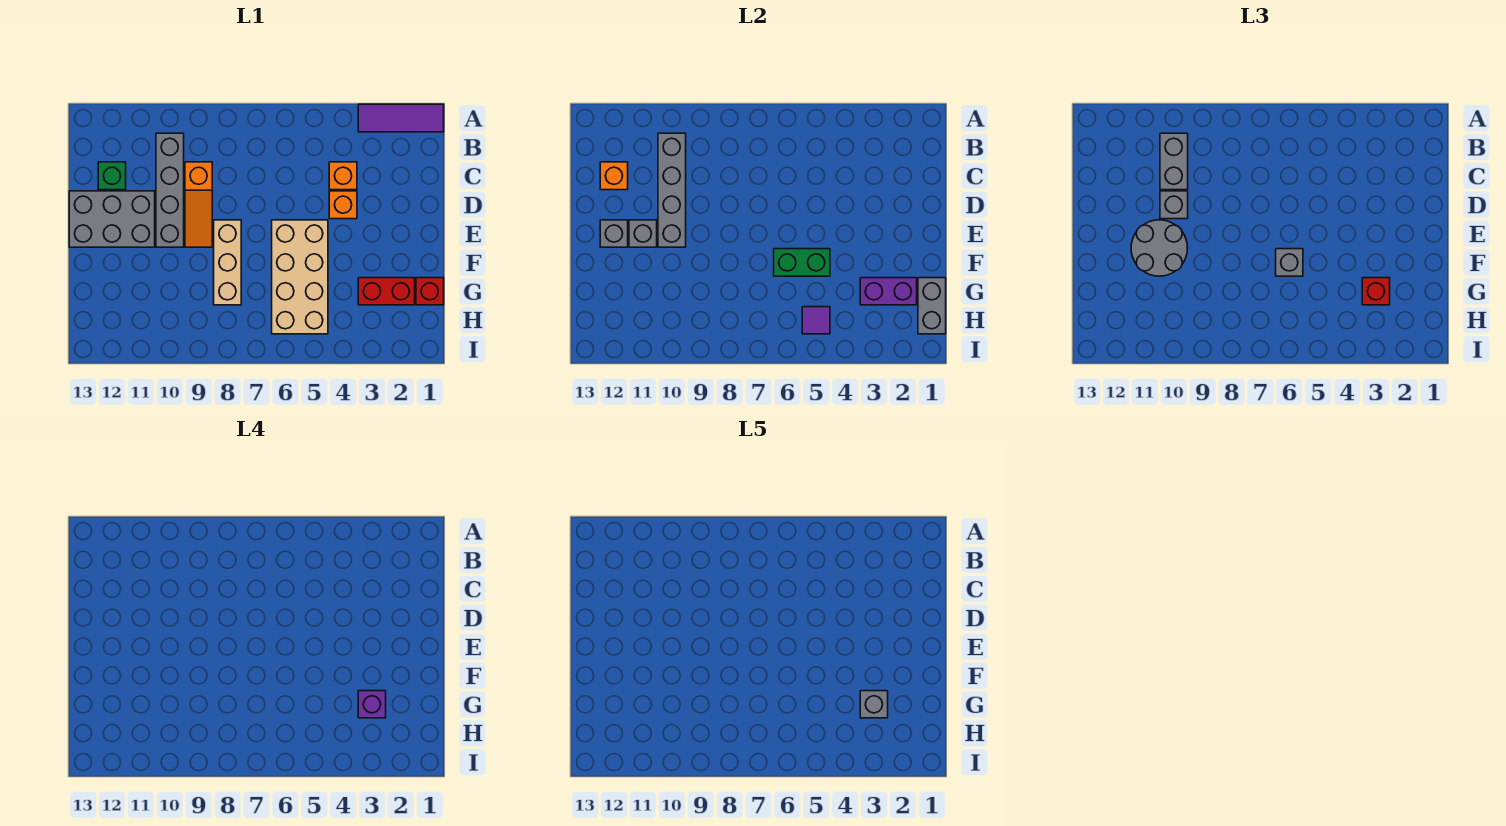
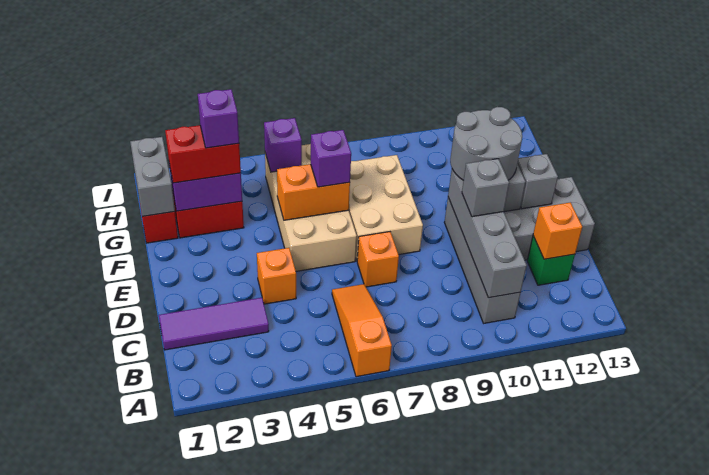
purple tile A1:A3 level 1 -> purple tile C1:C3 level 1
grey brick B10:C10 level 3 -> none
orange brick C4 level 1 -> orange brick D7 level 1
orange slope C9:E9 level 1 top C -> orange slope A6:C6 level 1 top A
tan brick E8:G8 level 1 -> tan brick E7:G8 level 1
green brick F5:F6 level 2 -> orange brick F5:F6 level 2
grey brick F6 level 3 -> purple brick F6 level 3
red brick G3 level 3 -> red brick G2:G3 level 3
grey brick G3 level 5 -> none
purple tile H5 level 2 -> purple brick H5 level 2

